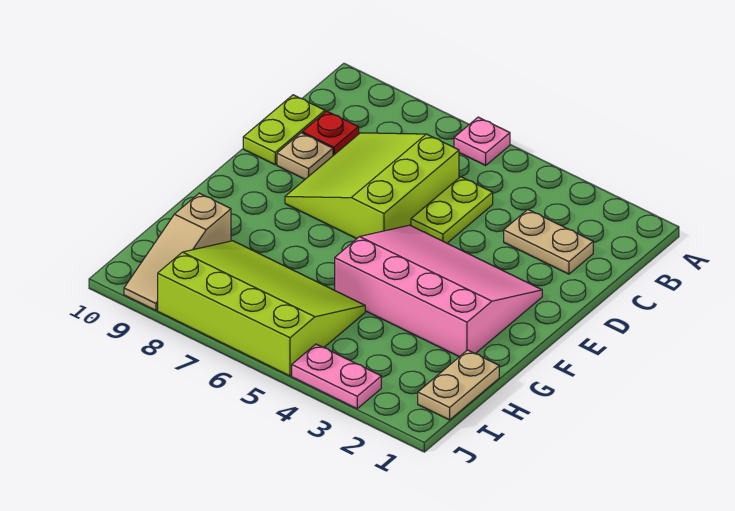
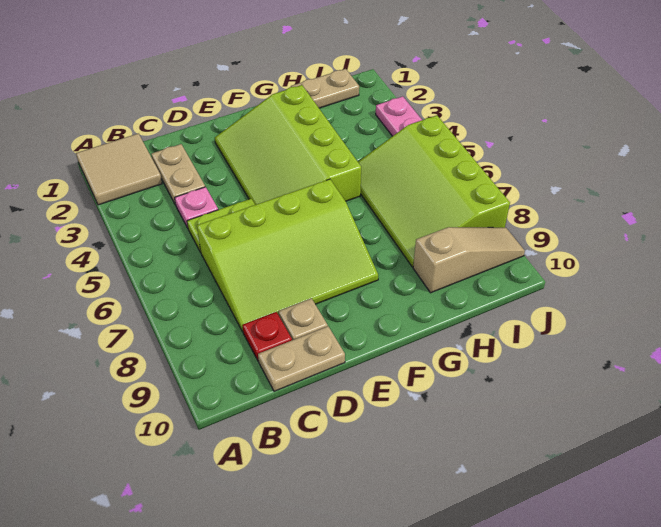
none -> tan tile A1:B2 level 1
pink plate A6 level 1 -> pink plate C4 level 1
lime slope C6:E8 level 1 top 6 -> lime slope C6:F8 level 1 top 6
lime plate C10:D10 level 1 -> tan plate C10:D10 level 1
pink slope E2:G5 level 1 top G -> lime slope E2:G5 level 1 top G

